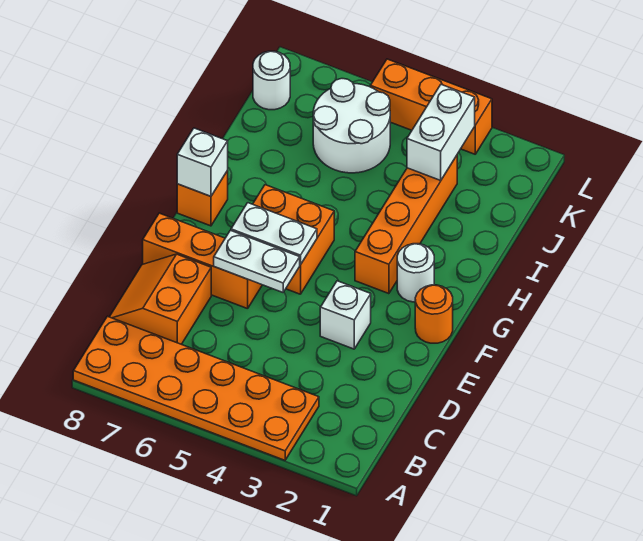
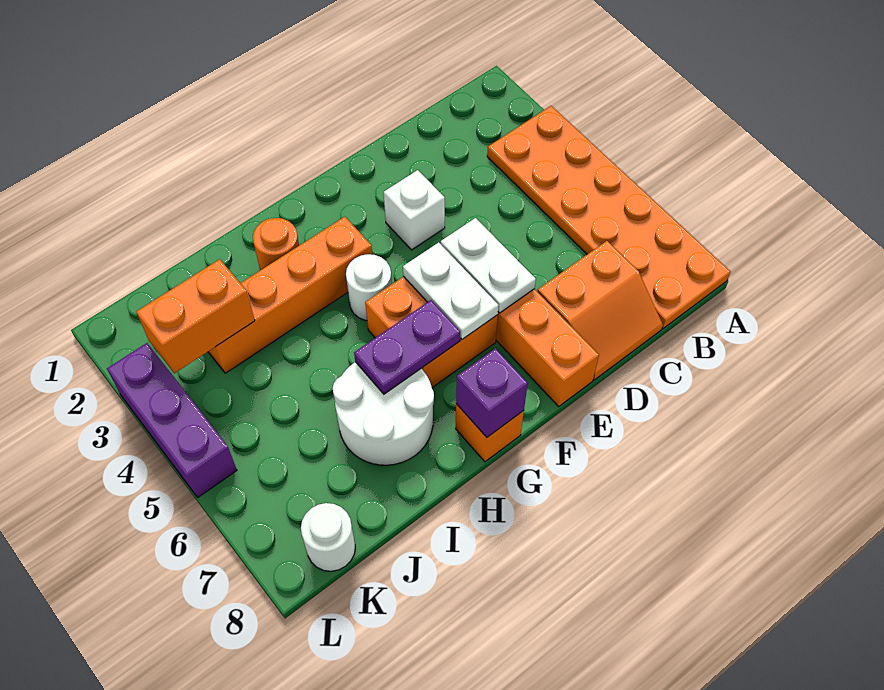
orange round brick F1 level 1 -> orange round brick H2 level 1
white round brick G2 level 1 -> white round brick G4 level 1
none -> purple plate G6:H6 level 2
white brick G8 level 2 -> purple brick G8 level 2
white brick J3:K3 level 2 -> orange brick J3:K3 level 2
white round brick J5:K6 level 1 -> white round brick H6:I7 level 1
orange brick L3:L5 level 1 -> purple brick L3:L5 level 1

